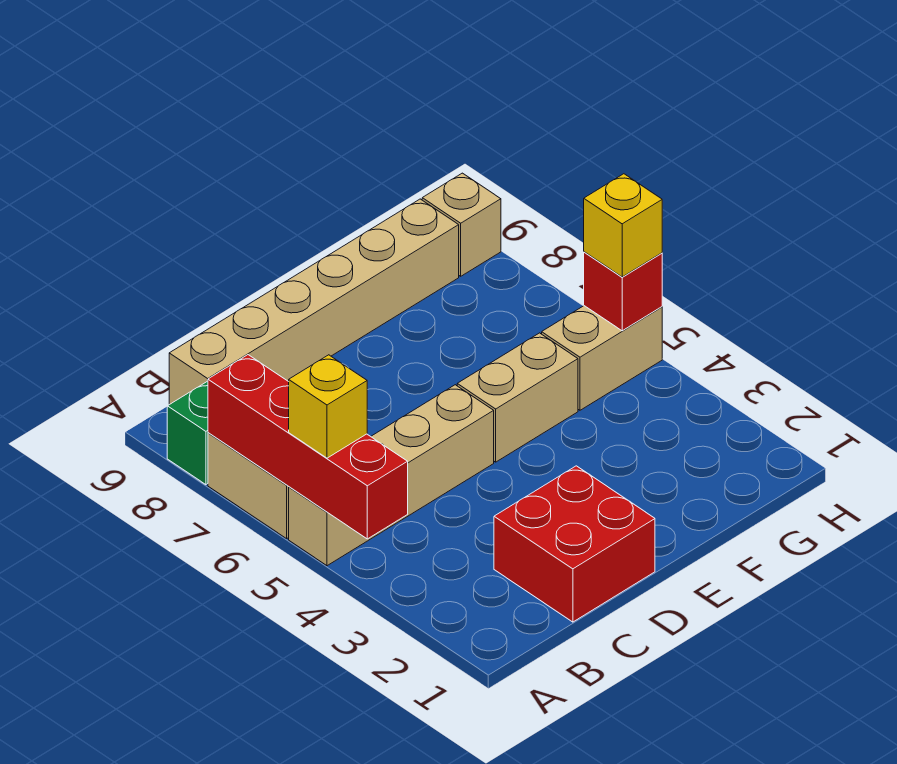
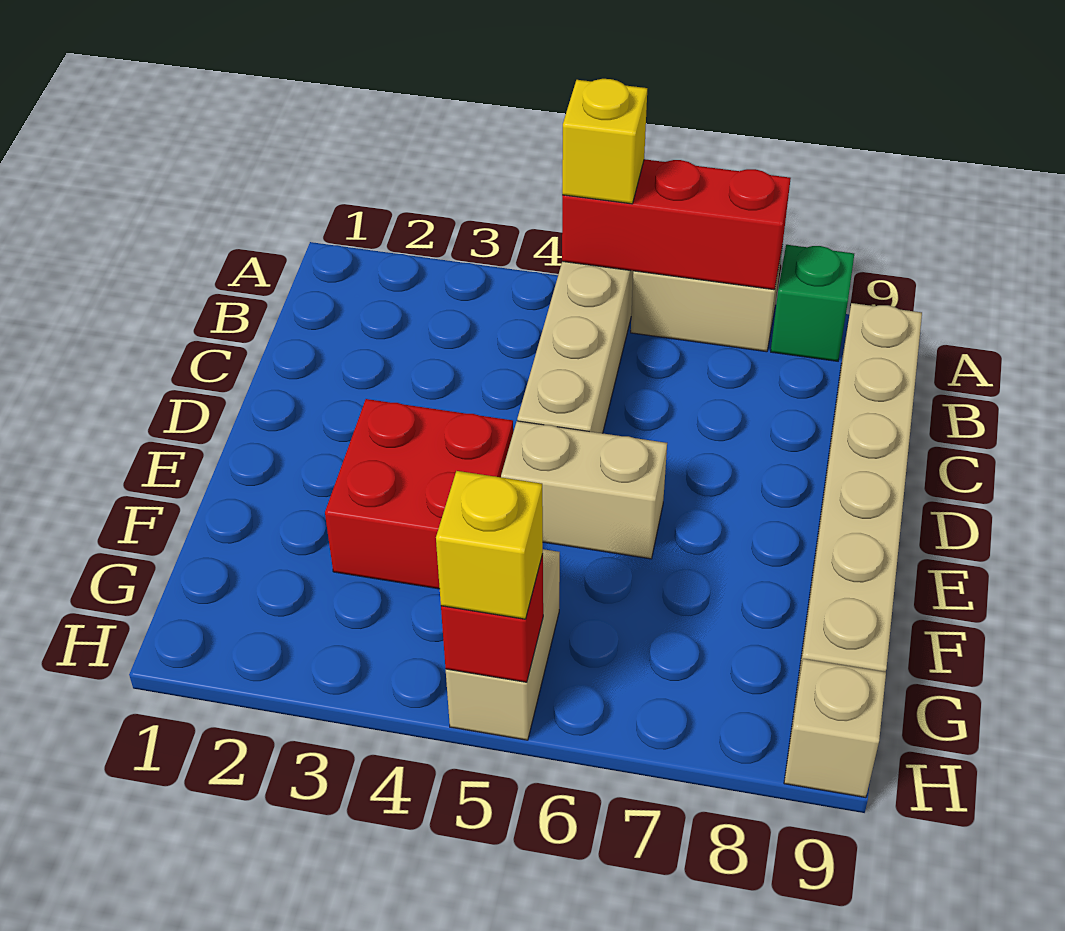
red brick A4:A7 level 2 -> red brick A5:A7 level 2
red brick C1:D2 level 1 -> red brick E3:F4 level 1
tan brick E5:F5 level 1 -> tan brick E5:E6 level 1

